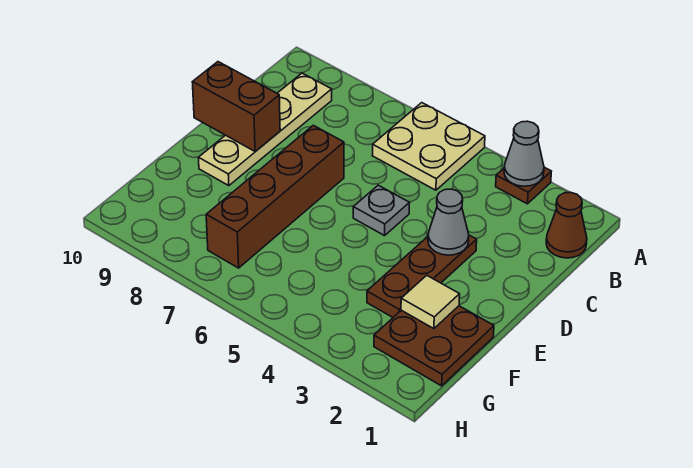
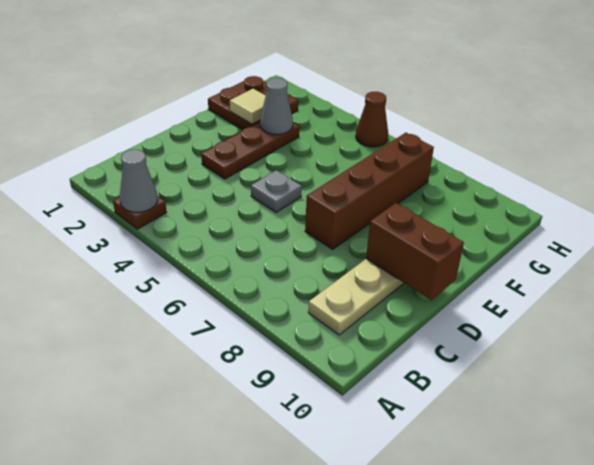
tan plate A5:B6 level 1 -> none
brown cone B1 level 1 -> brown cone H5 level 1
grey cone D3 level 2 -> grey cone F3 level 2

